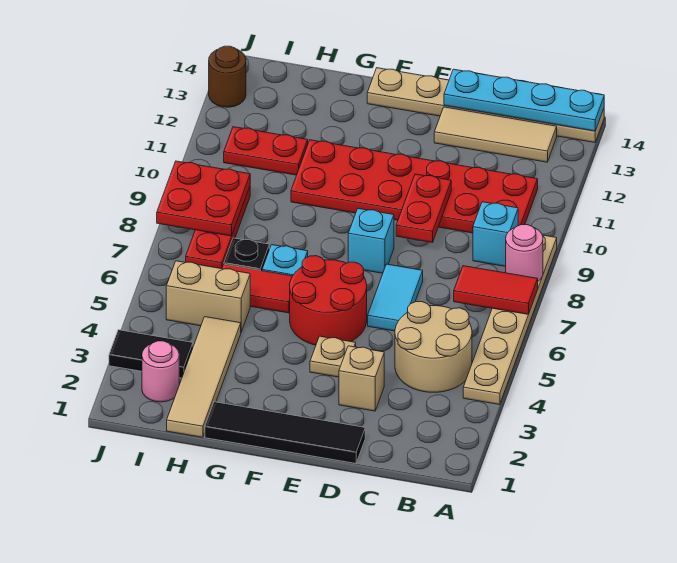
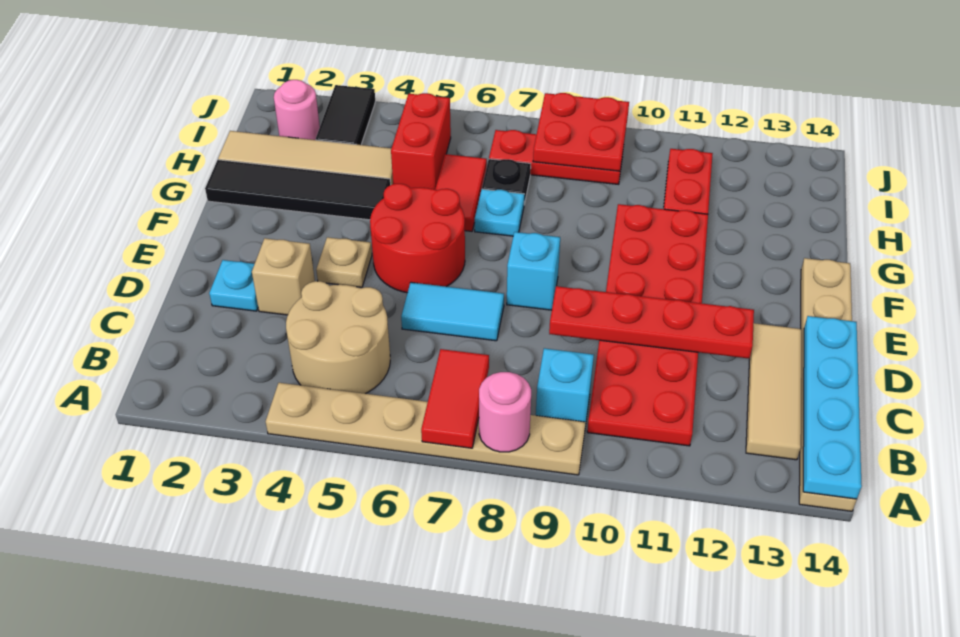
black tile D1:G1 level 1 -> black tile G1:G4 level 1
none -> cyan plate D2 level 1
red plate D9:D10 level 2 -> red plate D9:D12 level 2
tan brick H5:I5 level 1 -> red brick H5:I5 level 1
brown round brick J13 level 1 -> none

